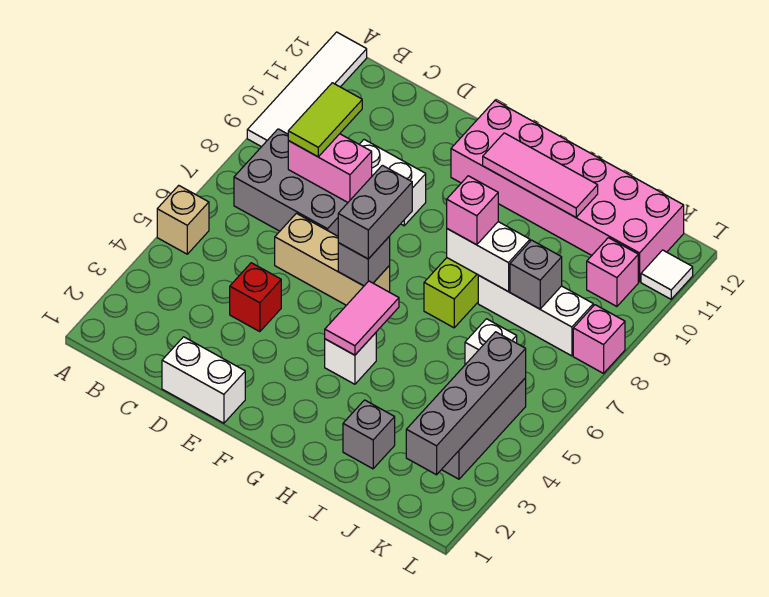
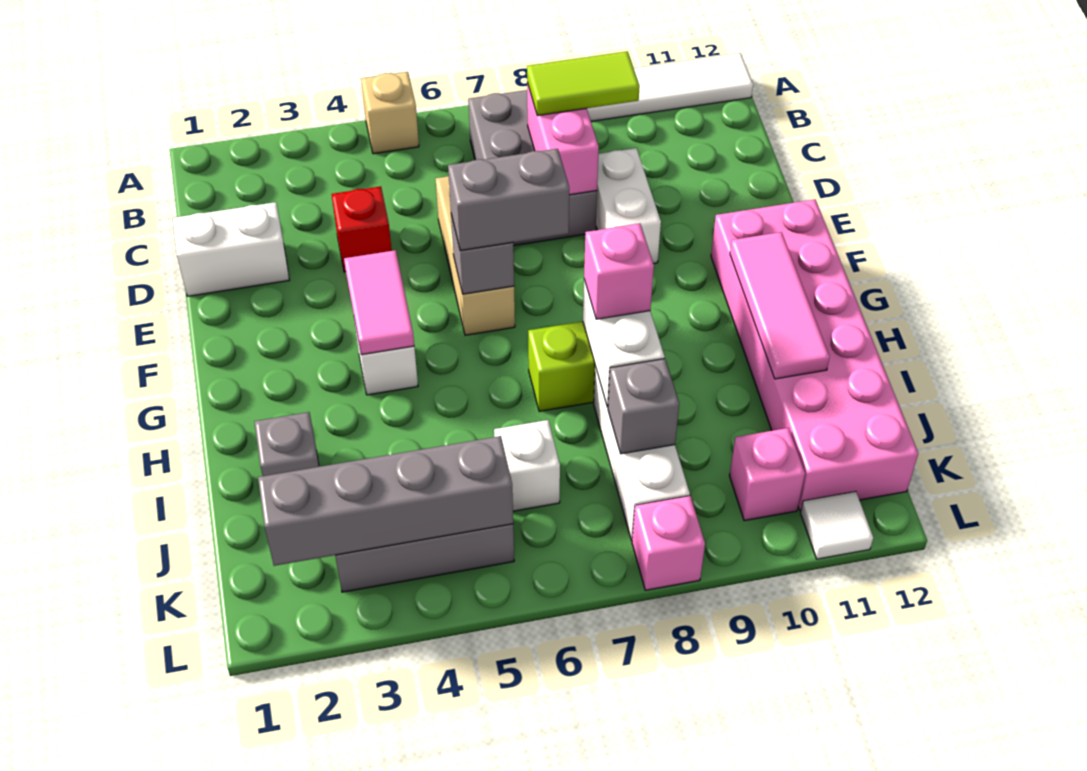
white brick D1:E1 level 1 -> white brick D1:D2 level 1
pink tile G4:G5 level 2 -> pink tile F4:G4 level 2

